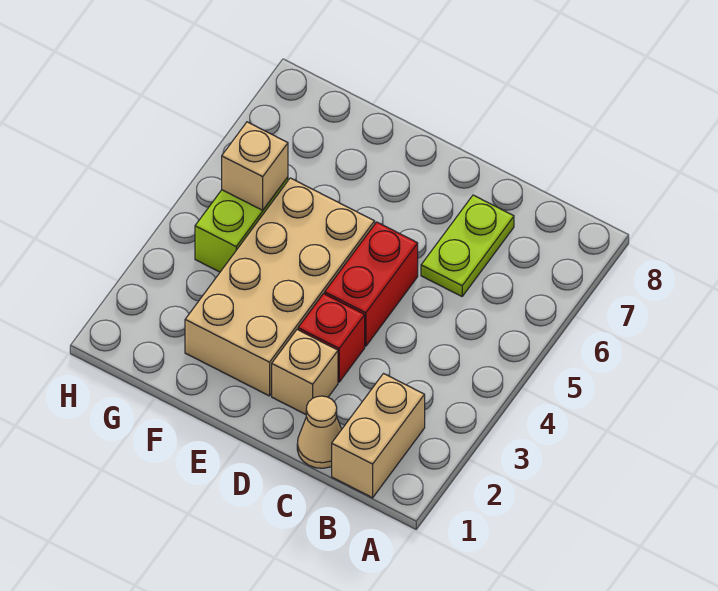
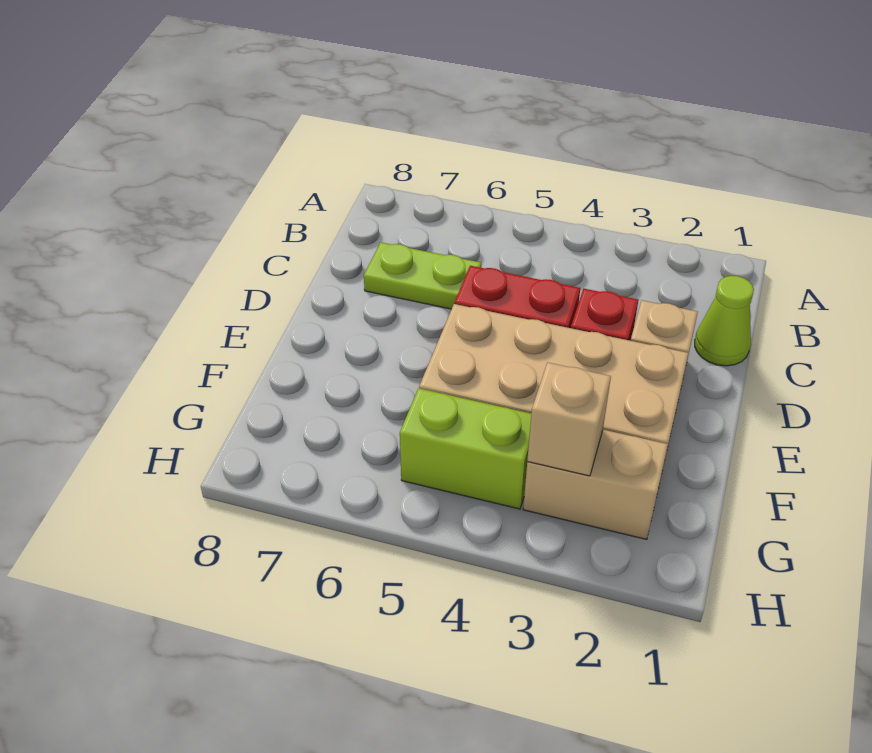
tan brick B1:B2 level 1 -> tan brick G2:G3 level 1
tan cone C1 level 1 -> lime cone C1 level 1
tan brick G5 level 2 -> tan brick G3 level 2

